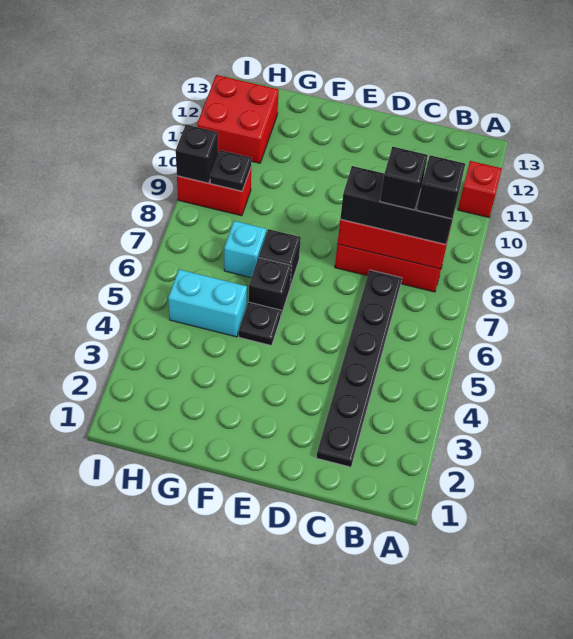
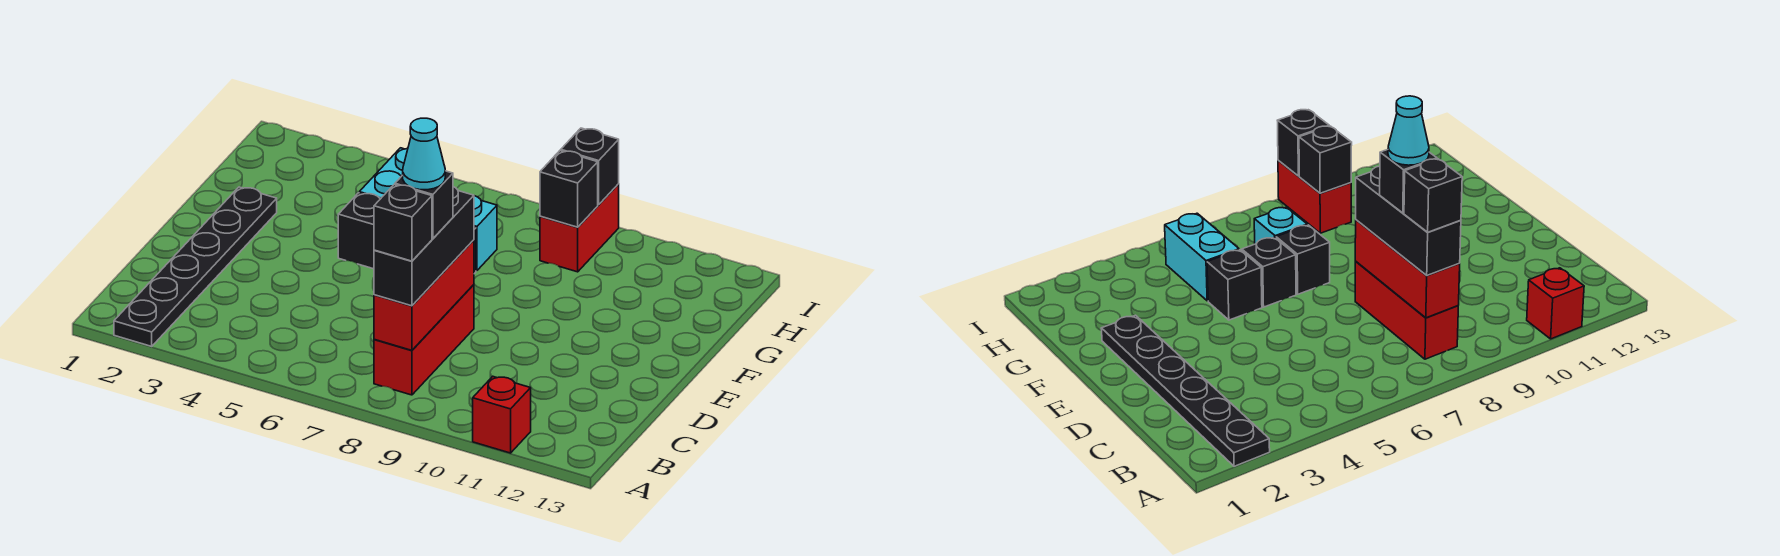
black plate C2:C7 level 1 -> black plate A2:F2 level 1
none -> cyan cone C8 level 5
black plate F5 level 1 -> black brick F5 level 1
black plate H9 level 2 -> black brick H9 level 2
red brick H11:I12 level 1 -> none

